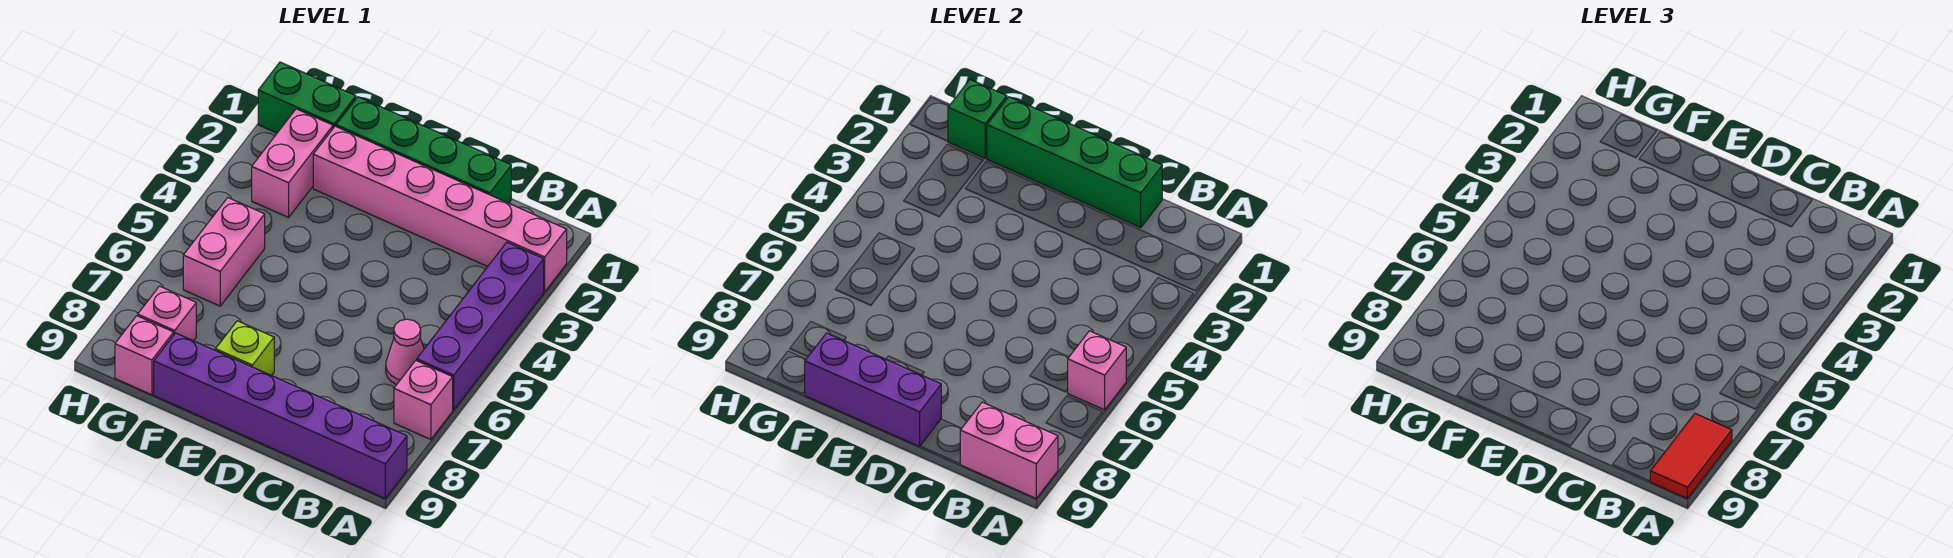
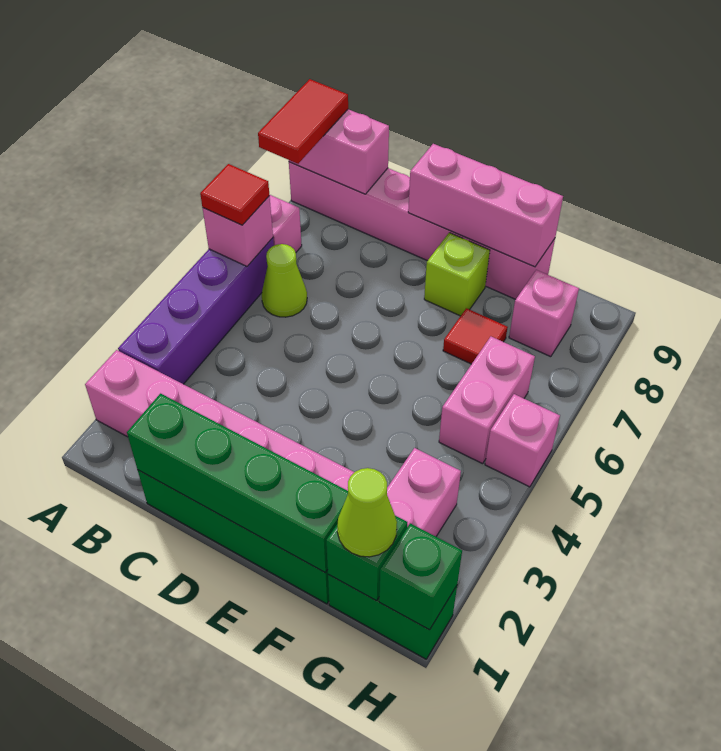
none -> red tile A6 level 3
purple brick A9:F9 level 1 -> pink brick A9:F9 level 1
pink cone B6 level 1 -> lime cone B6 level 1
purple brick D9:F9 level 2 -> pink brick D9:F9 level 2
none -> red tile F7 level 1
none -> lime cone G1 level 3
pink brick G9 level 1 -> pink brick H5 level 1
none -> green brick H1 level 2

